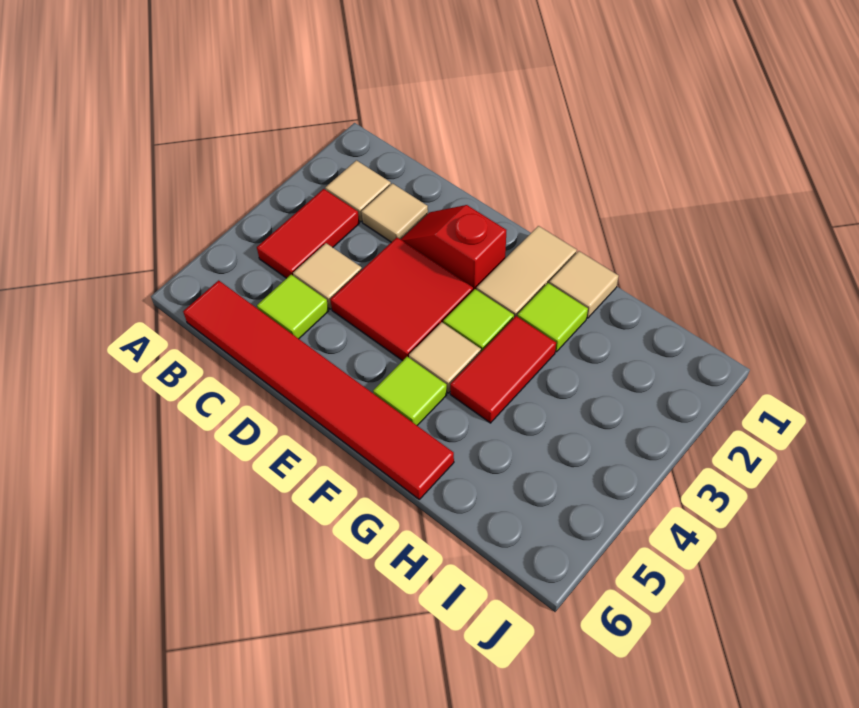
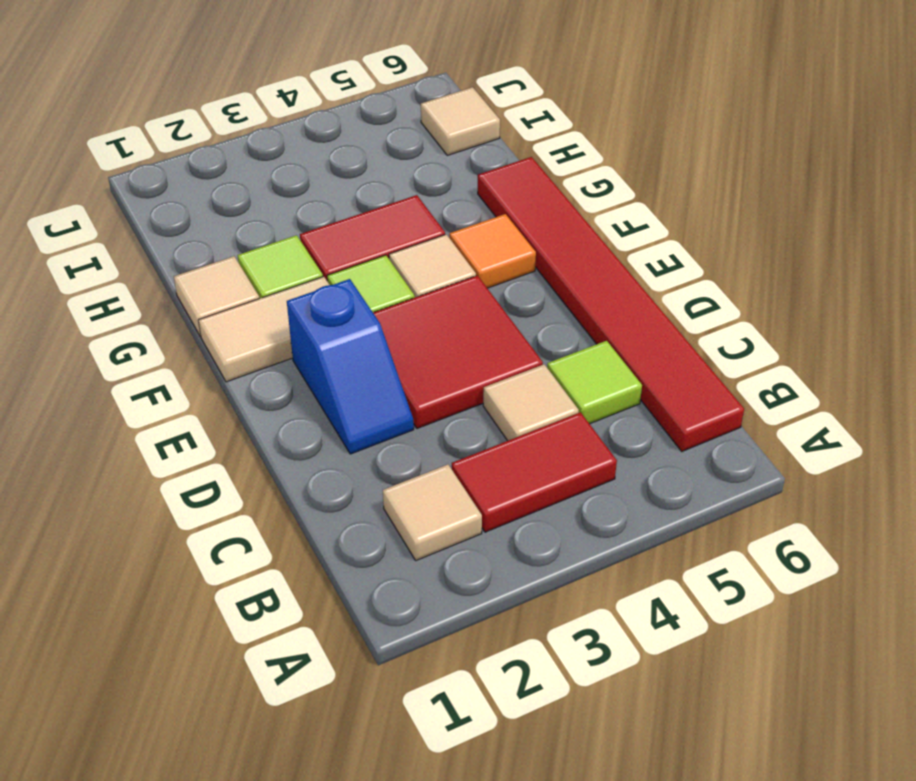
tan tile C2 level 1 -> tan tile I6 level 1
red slope D2:E2 level 1 top E -> blue slope D2:E2 level 1 top E
lime tile F5 level 1 -> orange tile F5 level 1

